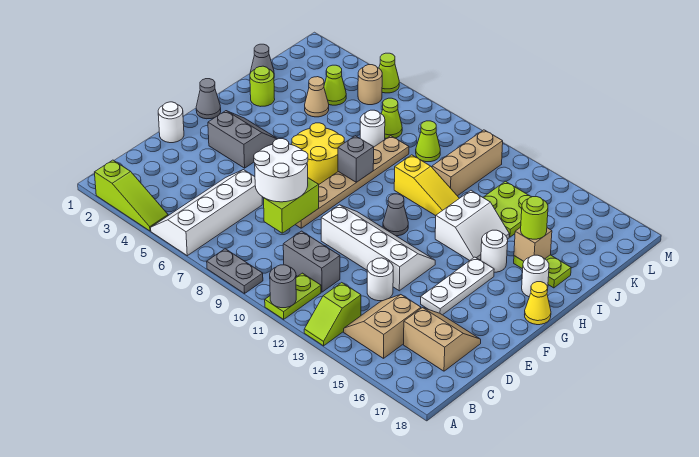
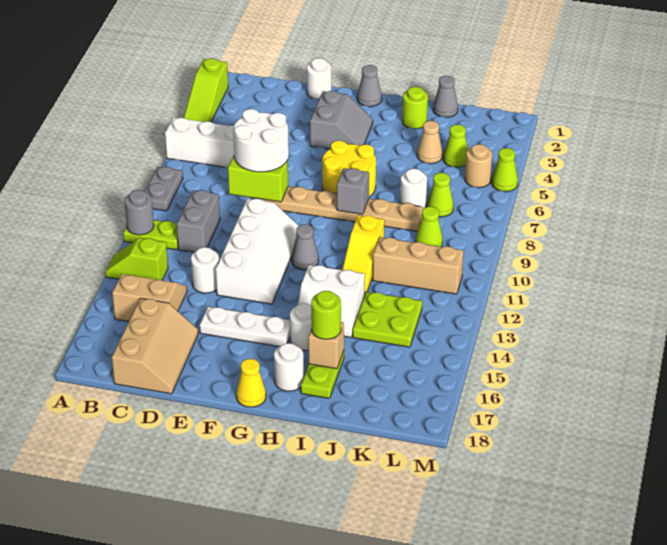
tan slope C16:D17 level 1 top C -> tan slope C16:D18 level 1 top C

